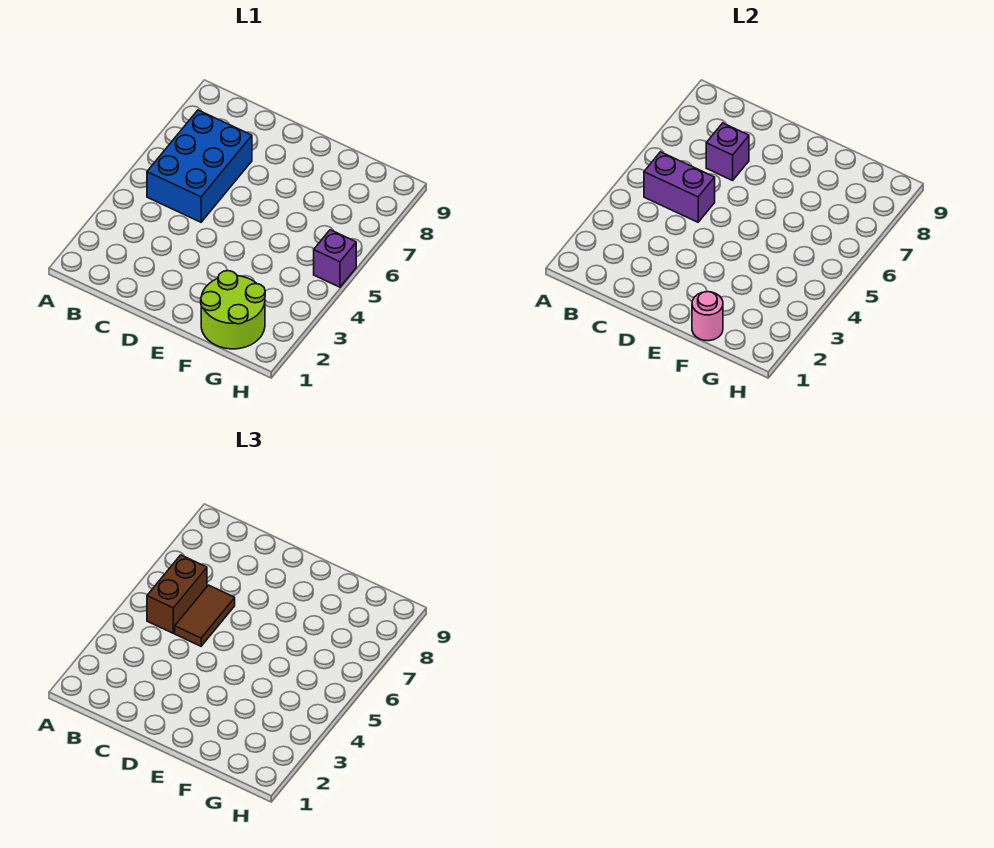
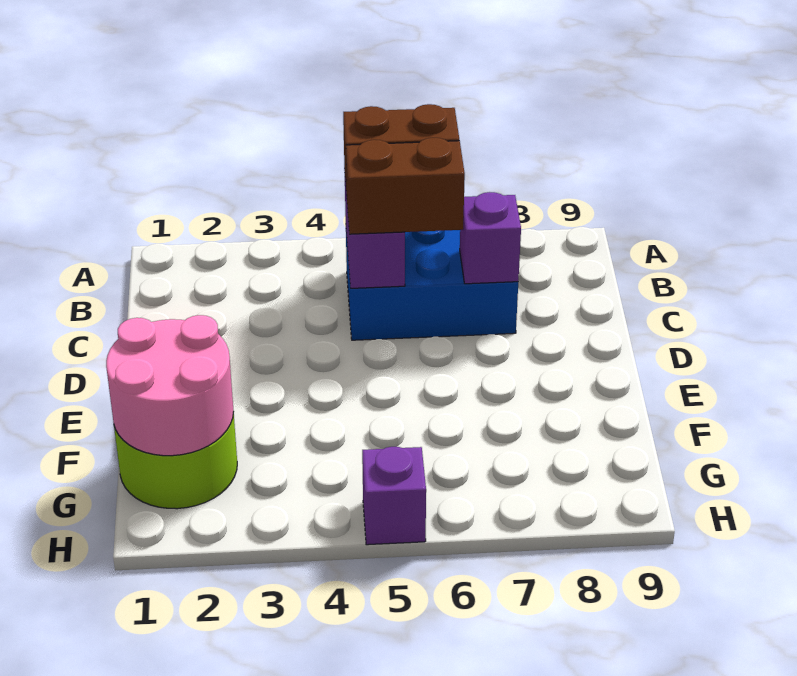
brown tile C5:C6 level 3 -> brown brick C5:C6 level 3
pink round brick F1 level 2 -> pink round brick F1:G2 level 2

